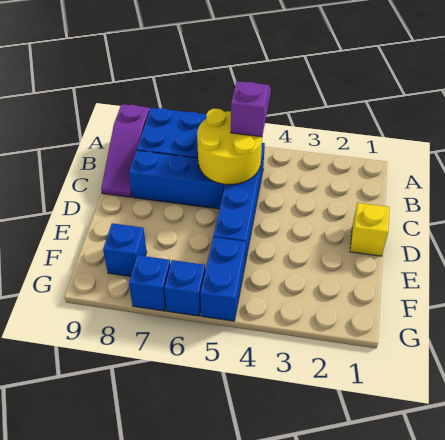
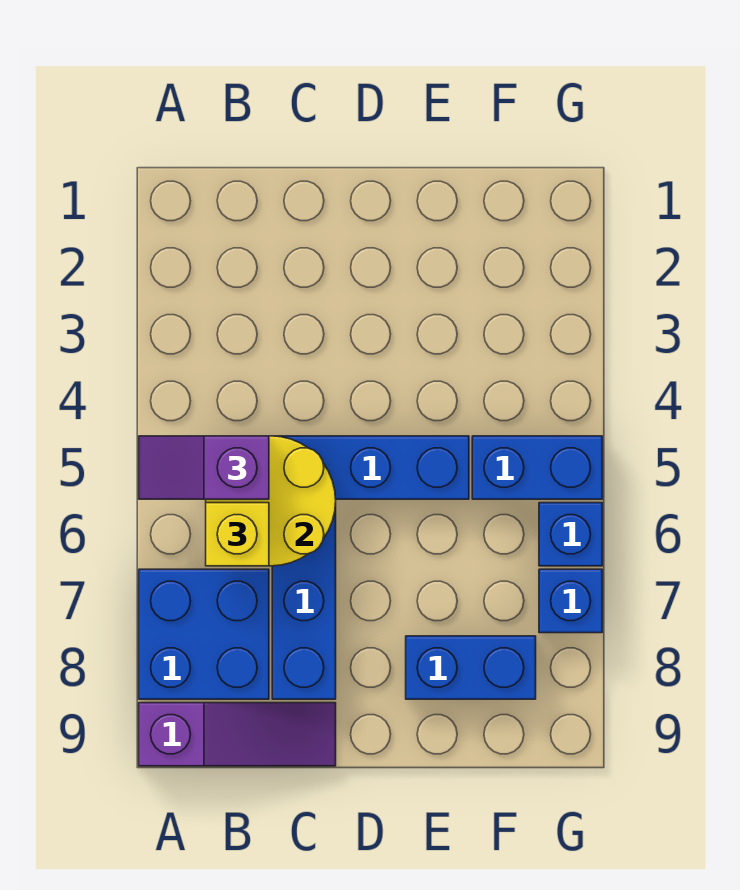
yellow brick D1 level 1 -> yellow brick B6 level 3
blue brick F8 level 1 -> blue brick E8:F8 level 1

